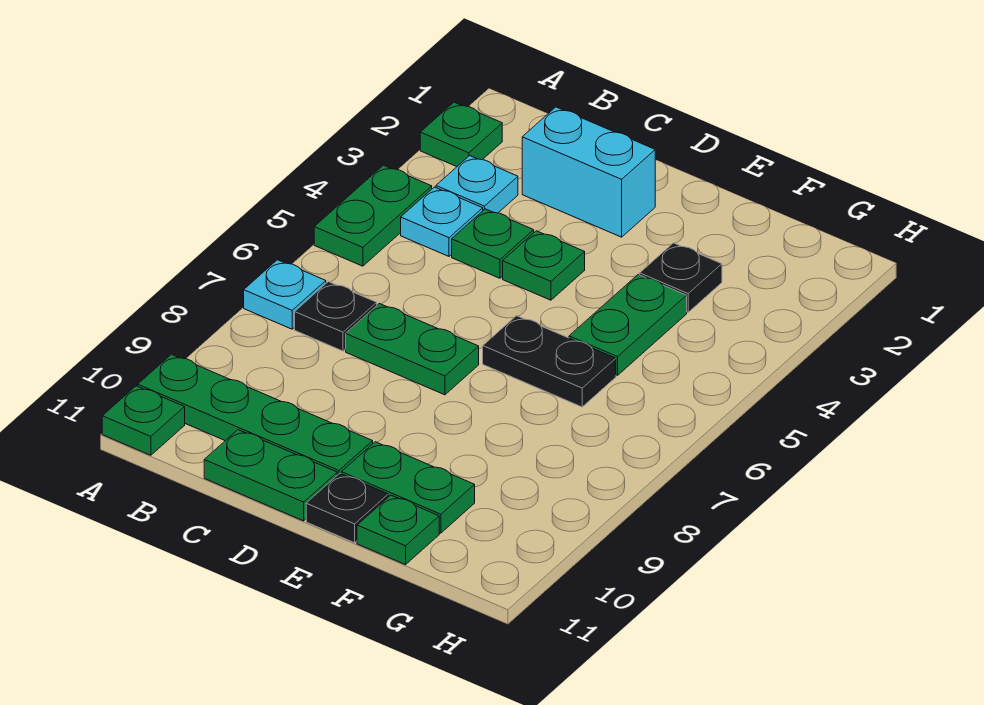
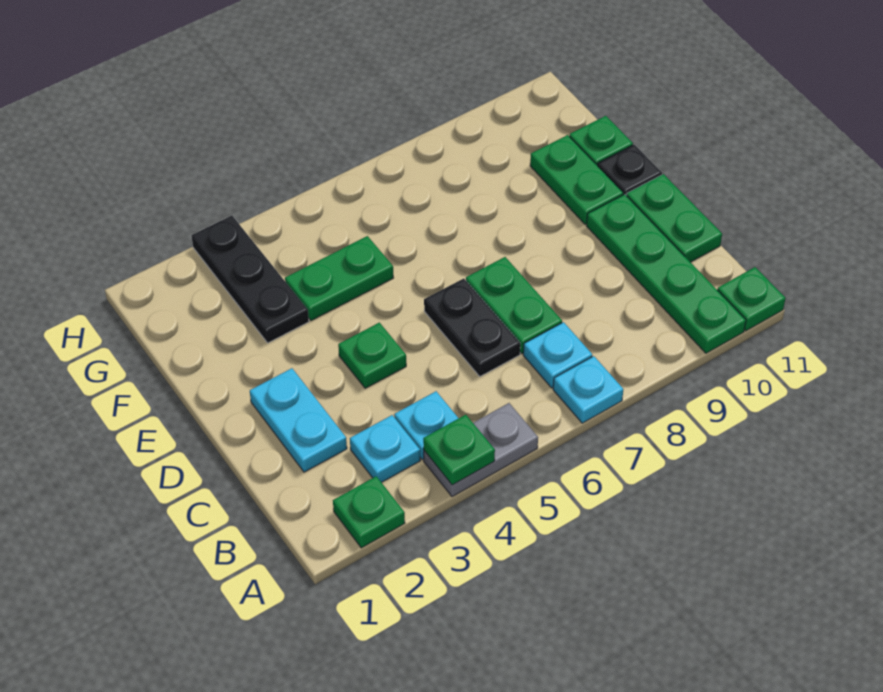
green plate A4:A5 level 1 -> grey plate A4:A5 level 1
black plate B7 level 1 -> cyan plate B7 level 1
cyan brick C2:D2 level 1 -> cyan plate C2:D2 level 1
green plate C4 level 1 -> green plate A4 level 2
black plate E6:F6 level 1 -> black plate C6:D6 level 1
black plate F3 level 1 -> black plate F3:H3 level 1

